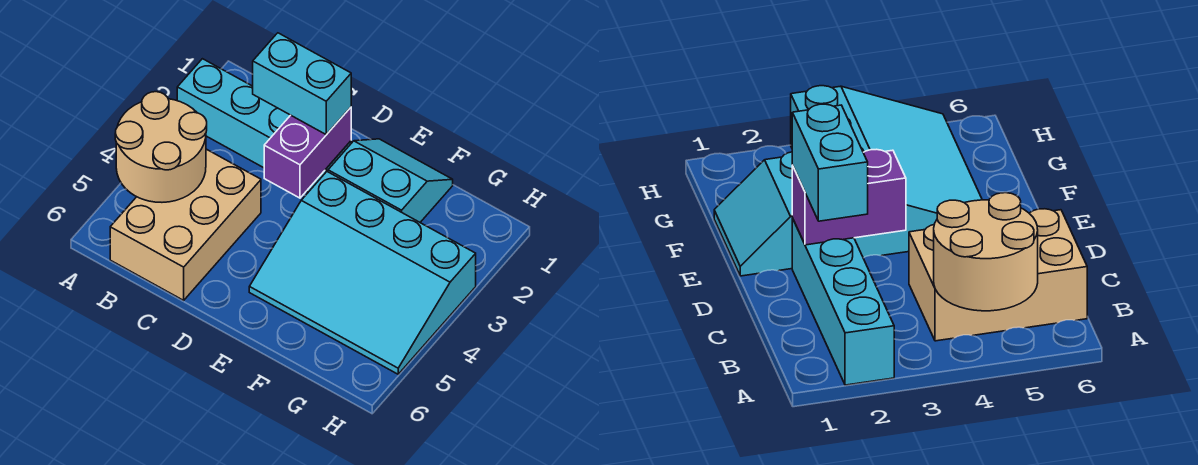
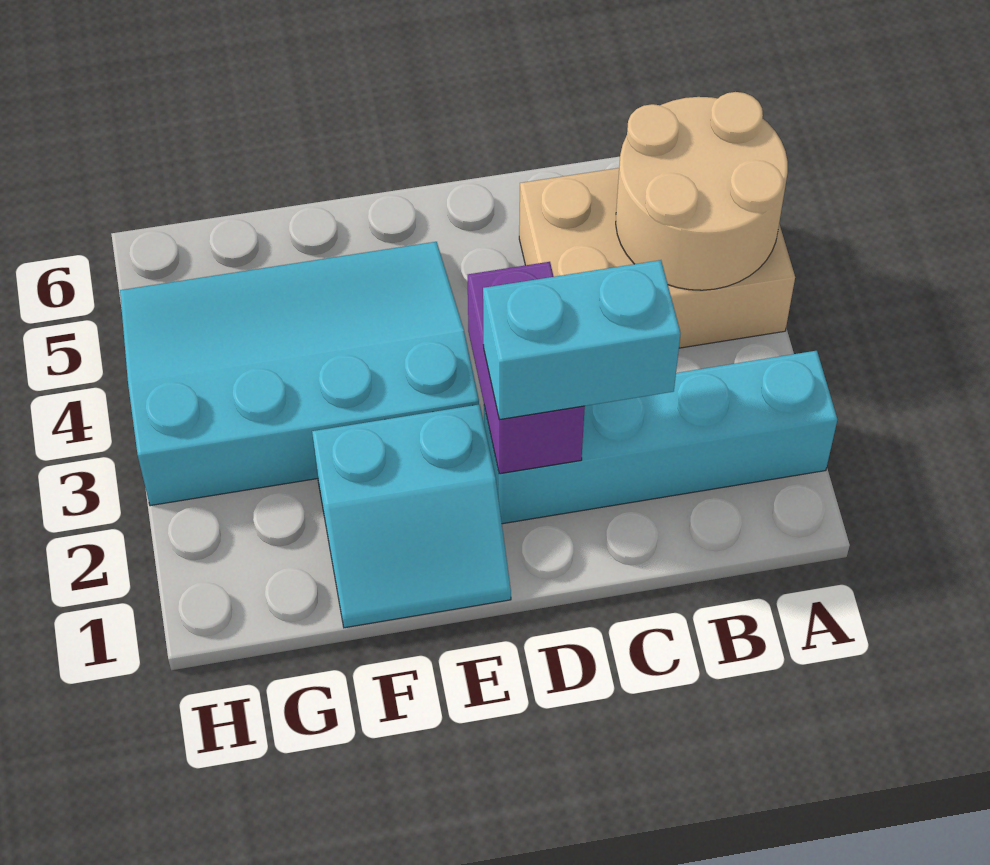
tan brick B4:C6 level 1 -> tan brick A4:C5 level 1

